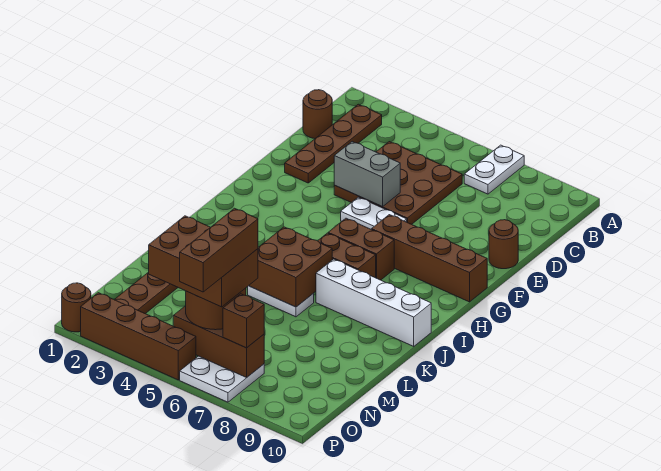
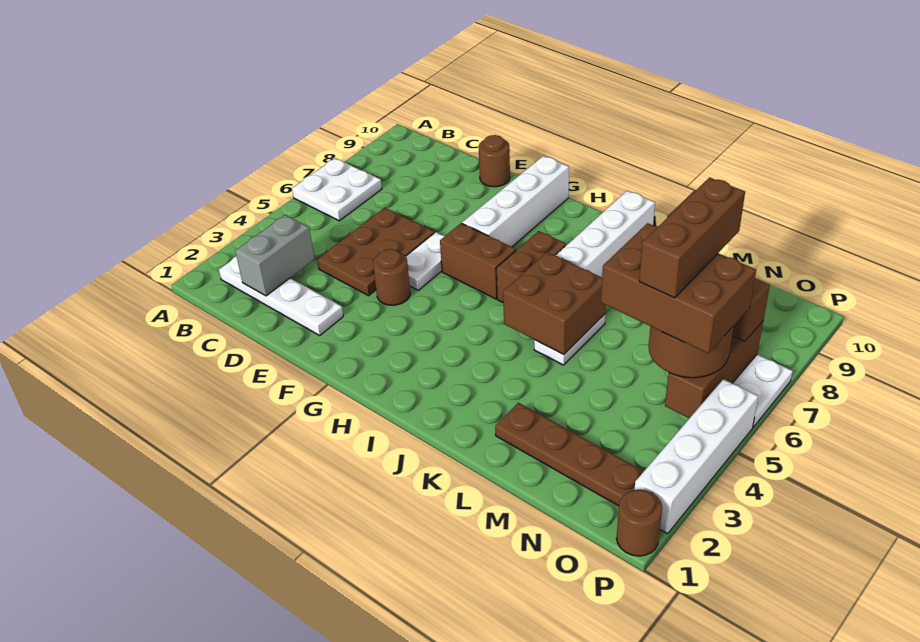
white plate A7:B7 level 1 -> white plate A6:B7 level 1
brown plate B2:E2 level 1 -> white plate B2:E2 level 1
brown round brick C1 level 1 -> brown round brick F4 level 1
brown plate C4:E6 level 1 -> brown plate D4:E6 level 1
grey brick E4:E5 level 2 -> grey brick C2:C3 level 2
brown brick G7:G10 level 1 -> white brick G7:G10 level 1
brown brick H6:H7 level 1 -> brown brick G6:H6 level 1
brown brick N4:O6 level 4 -> brown brick M5:O6 level 4
brown brick N6:P6 level 5 -> brown brick N5:N7 level 5
brown brick P2:P5 level 1 -> white brick P2:P5 level 1

